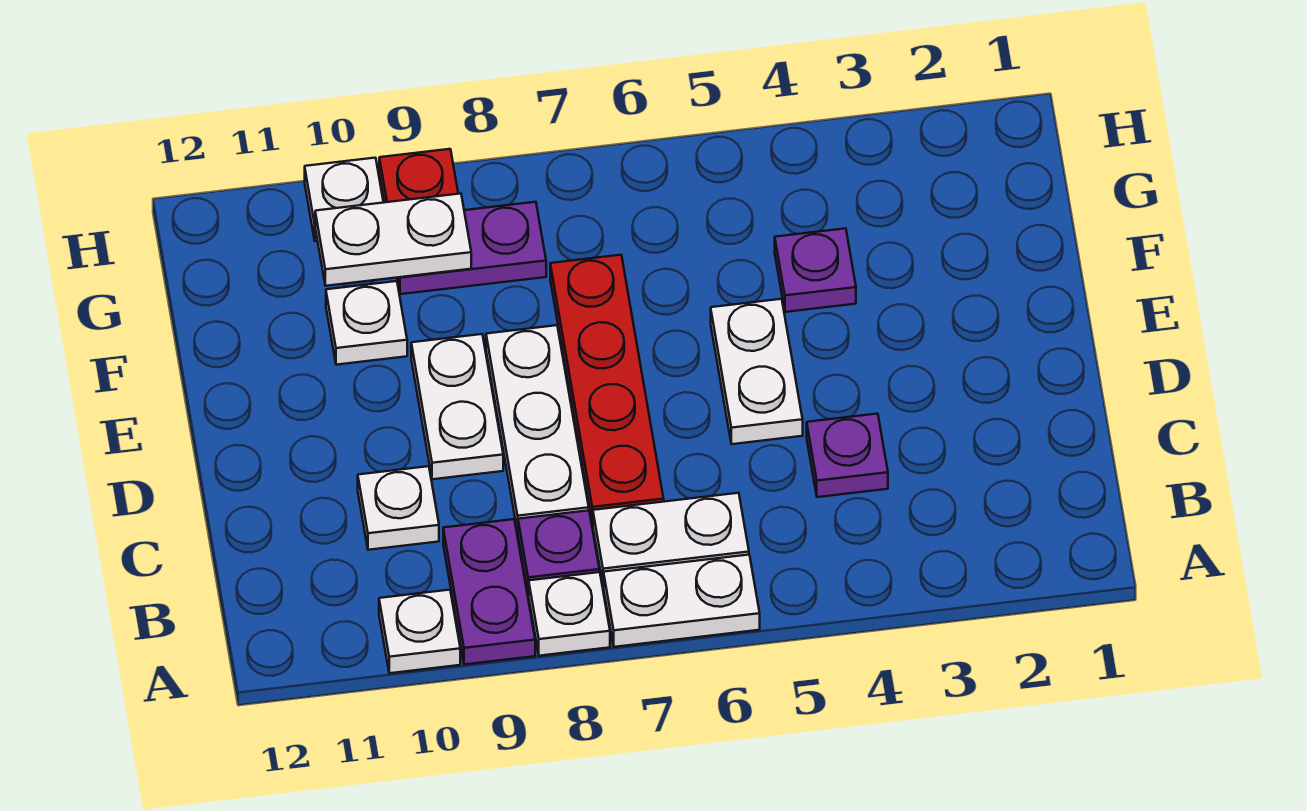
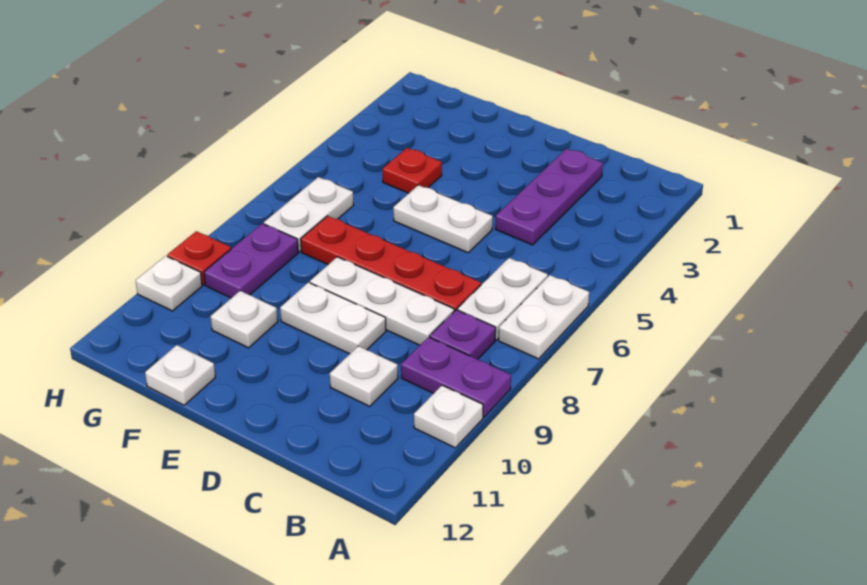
white plate A8 level 1 -> white plate F12 level 1
purple plate C4 level 1 -> purple plate C2:C4 level 1
purple plate F4 level 1 -> red plate F4 level 1
white plate G9:G10 level 2 -> white plate G6:G7 level 1

